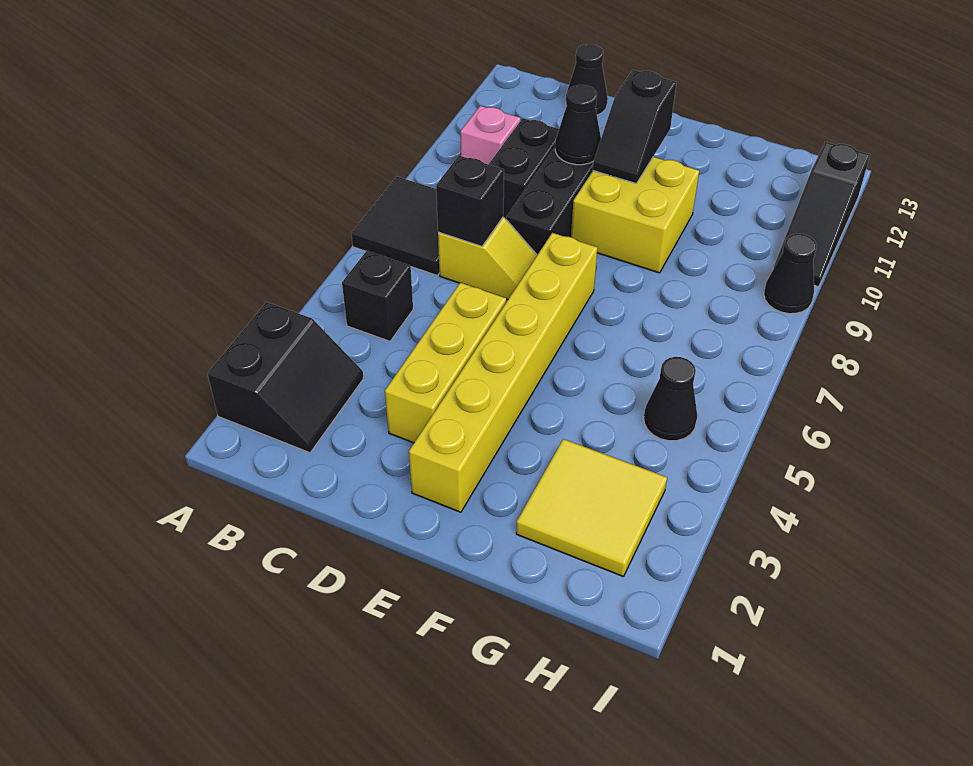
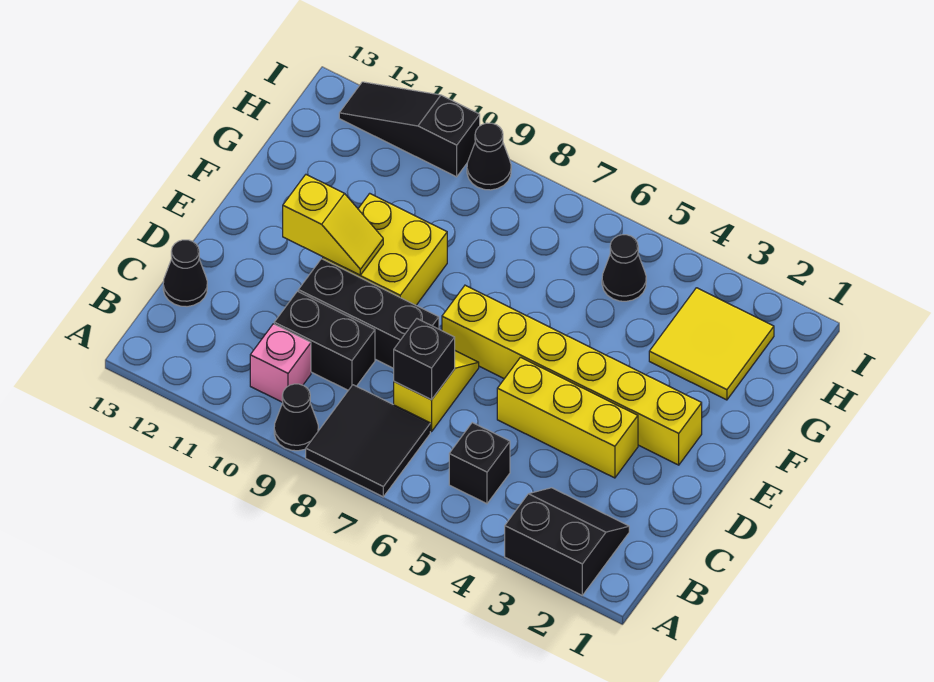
black cone D10 level 2 -> black cone A9 level 1
black slope E10:E11 level 2 top 11 -> yellow slope E10:E11 level 2 top 11
black slope I10:I12 level 1 top 12 -> black slope I10:I12 level 1 top 10

